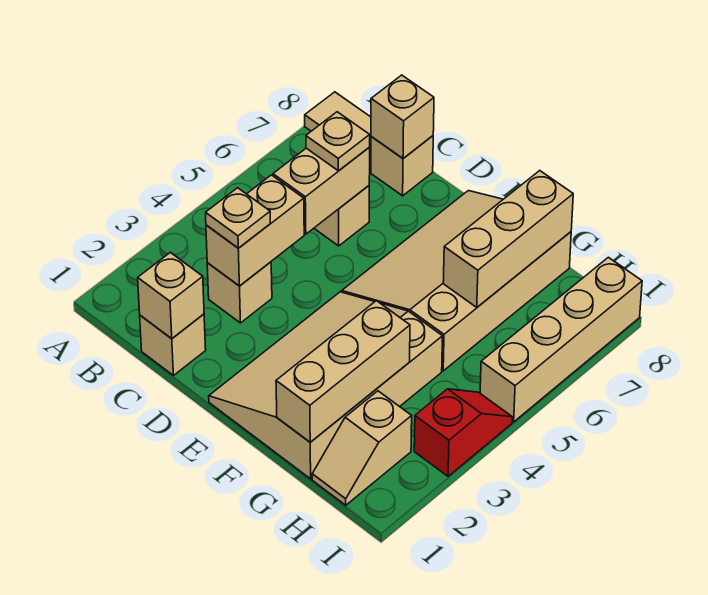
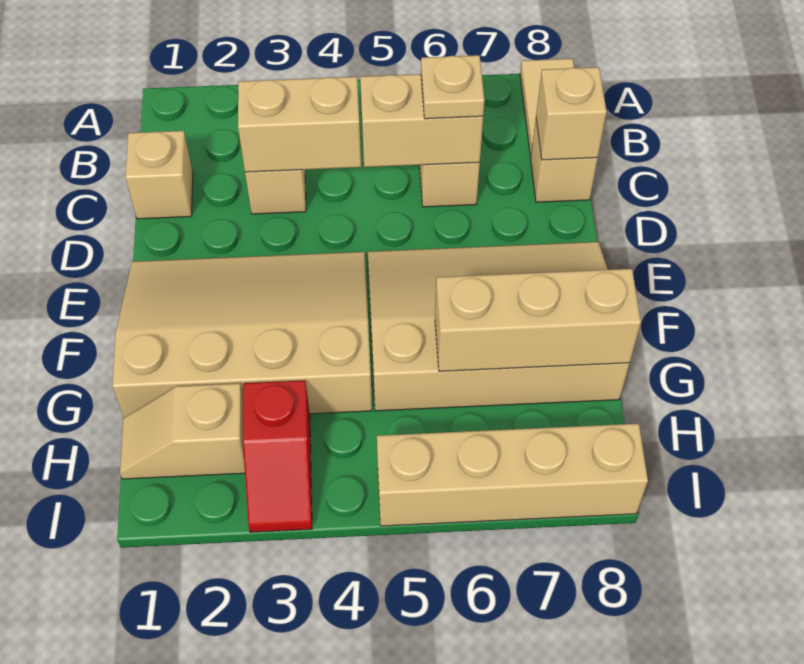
tan brick C1 level 2 -> none
tan plate C3 level 3 -> none
tan brick G1:G3 level 2 -> none
red slope I3:I4 level 1 top 3 -> red slope H3:I3 level 1 top H

